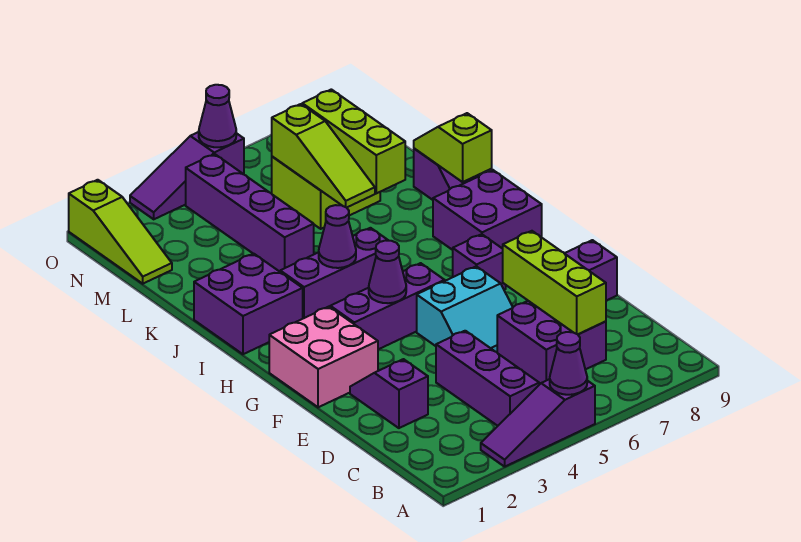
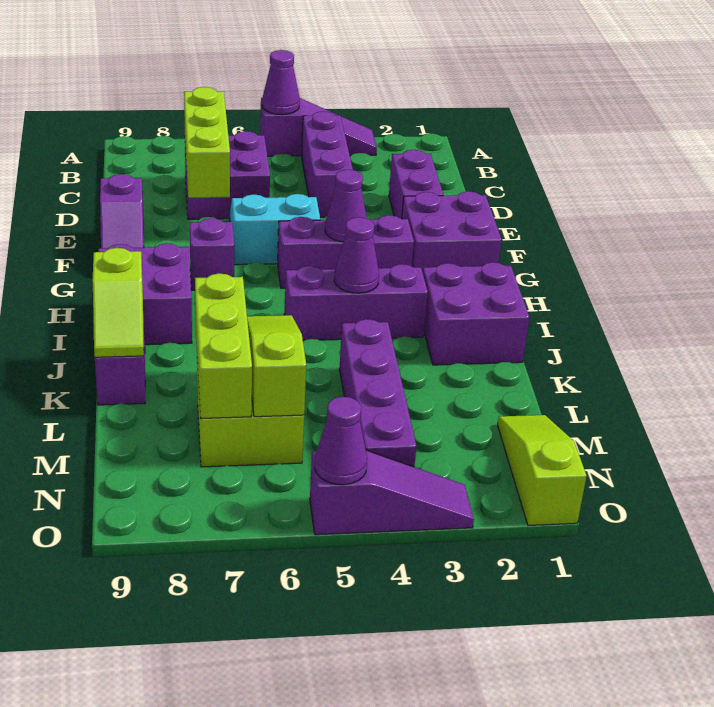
purple slope D2:E2 level 1 top D -> purple brick D2:E2 level 1
pink brick F1:G2 level 1 -> purple brick F1:G2 level 1

